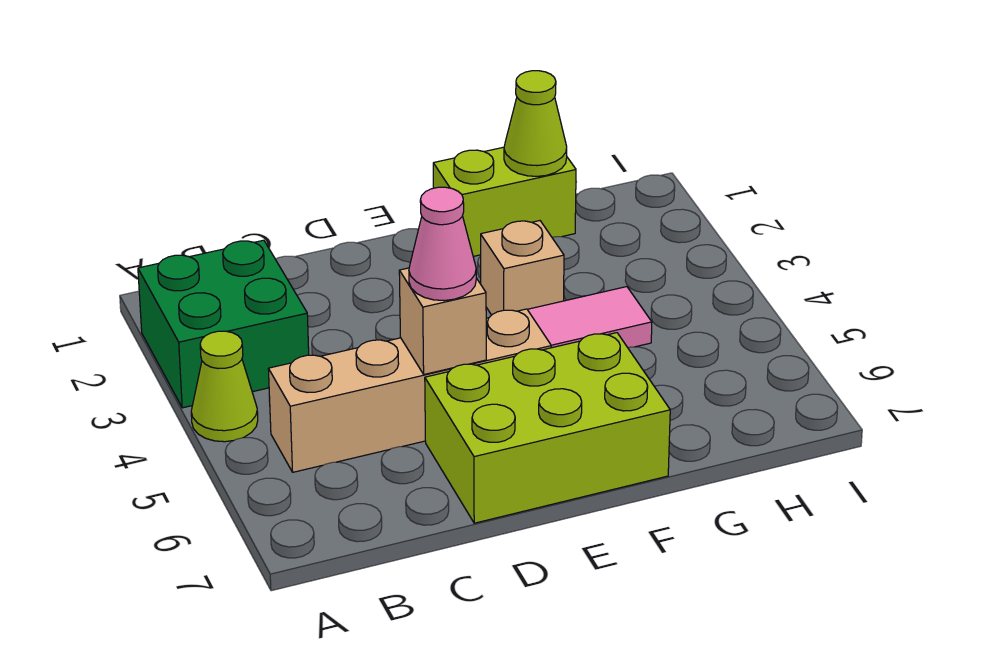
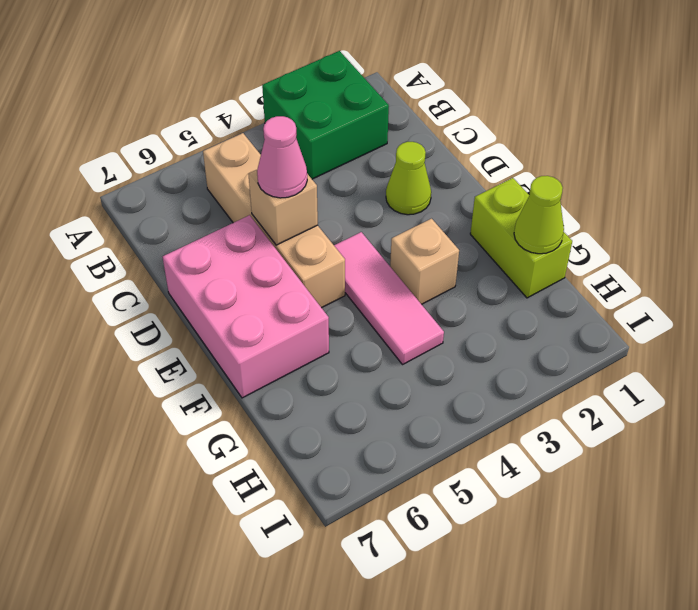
lime cone A4 level 1 -> lime cone D2 level 1
lime brick D6:F7 level 1 -> pink brick D6:F7 level 1

